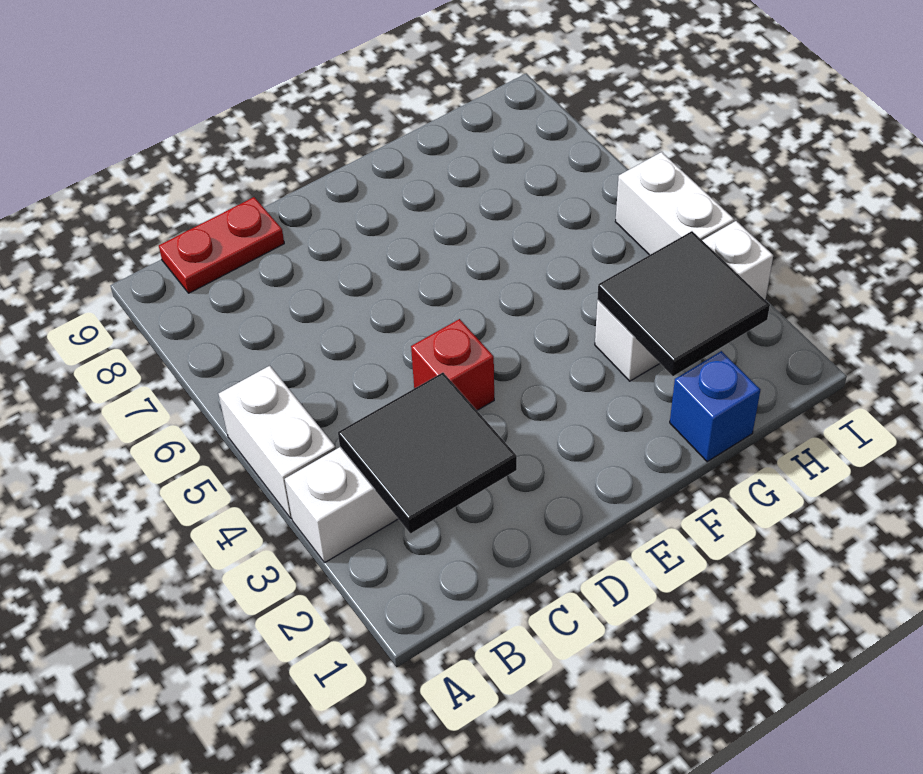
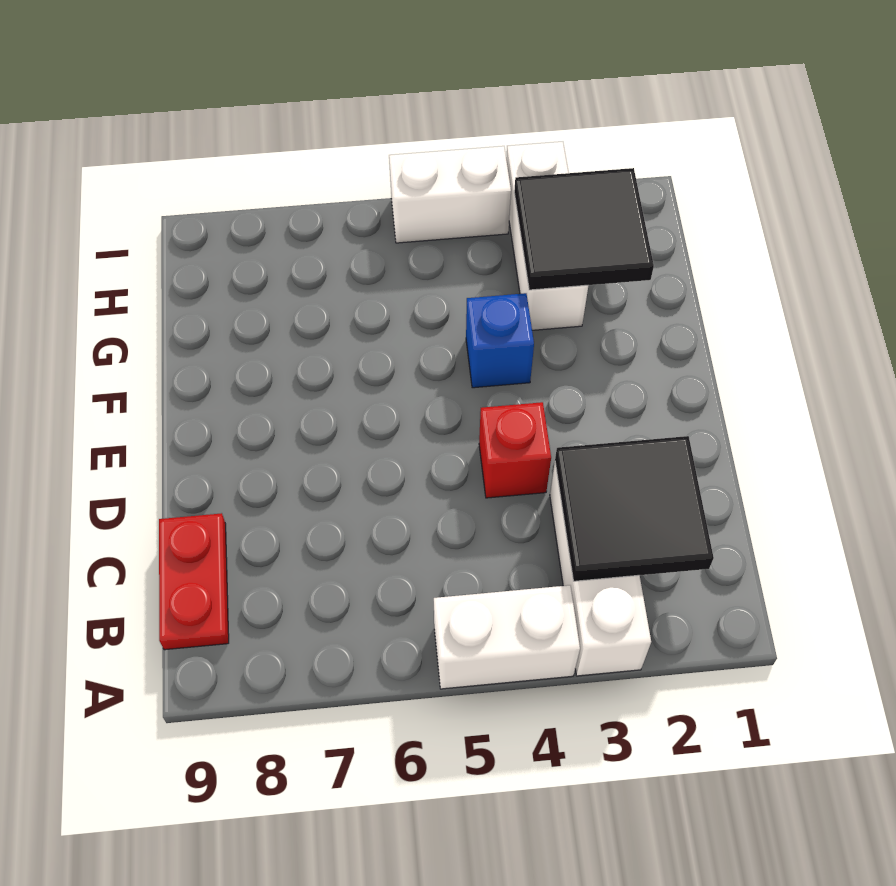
blue brick G1 level 1 -> blue brick F4 level 1

